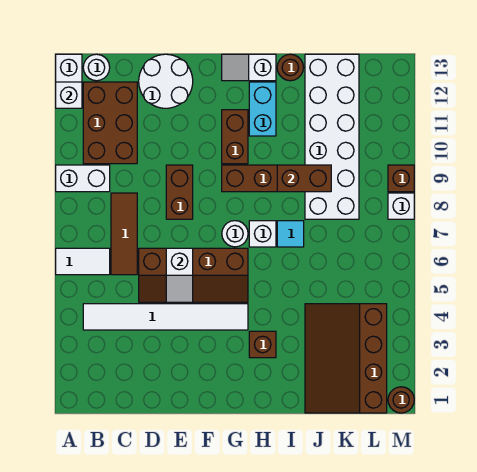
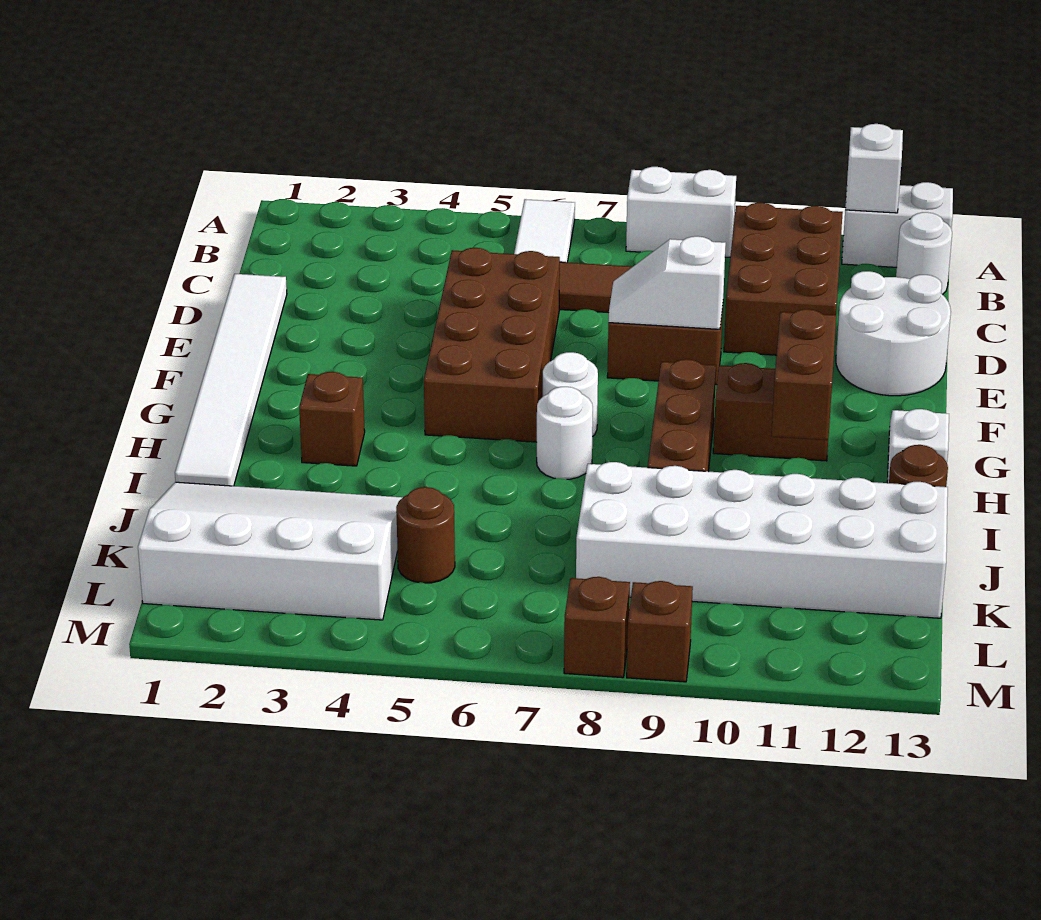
white brick A9:B9 level 1 -> white brick A8:A9 level 1
white tile B4:G4 level 1 -> white tile D1:I1 level 1
brown brick B10:C12 level 1 -> brown brick B10:D11 level 1
brown slope D5:G6 level 1 top 6 -> brown brick D5:G6 level 1
white slope E5:E6 level 2 top 6 -> white slope E8:E9 level 2 top 9
white brick H7 level 1 -> white round brick H7 level 1
cyan brick H11:H12 level 1 -> none
cyan tile I7 level 1 -> none
brown brick I9:J9 level 2 -> brown brick G11:H11 level 2
brown slope J1:L4 level 1 top L -> white slope J1:L4 level 1 top L
brown round brick M1 level 1 -> brown round brick K5 level 1
white brick M8 level 1 -> brown brick M8 level 1

